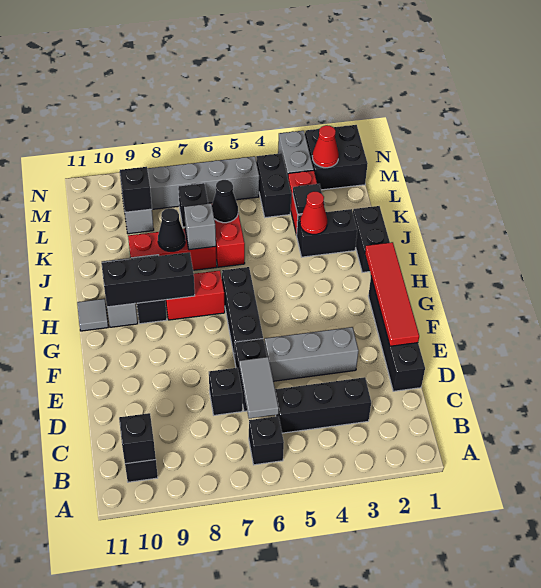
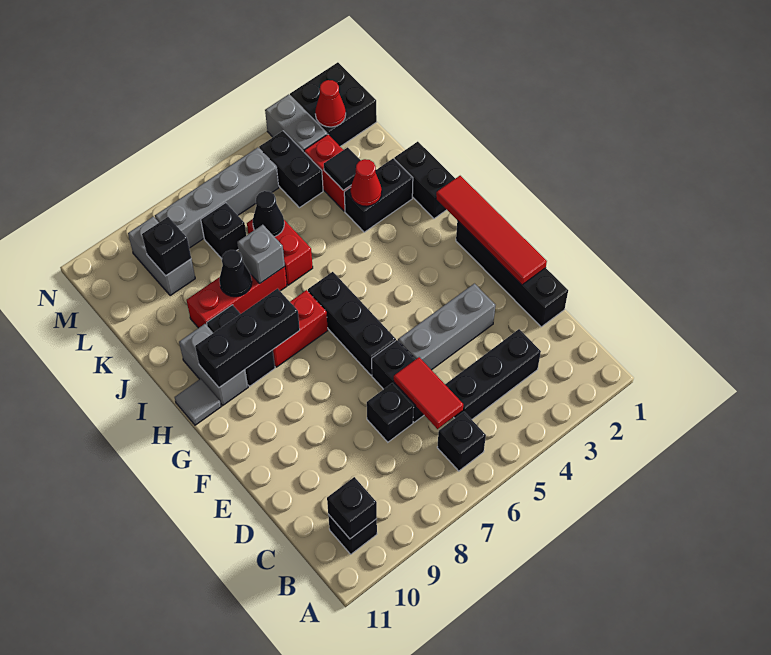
grey tile C6:D6 level 2 -> red tile C6:D6 level 2

